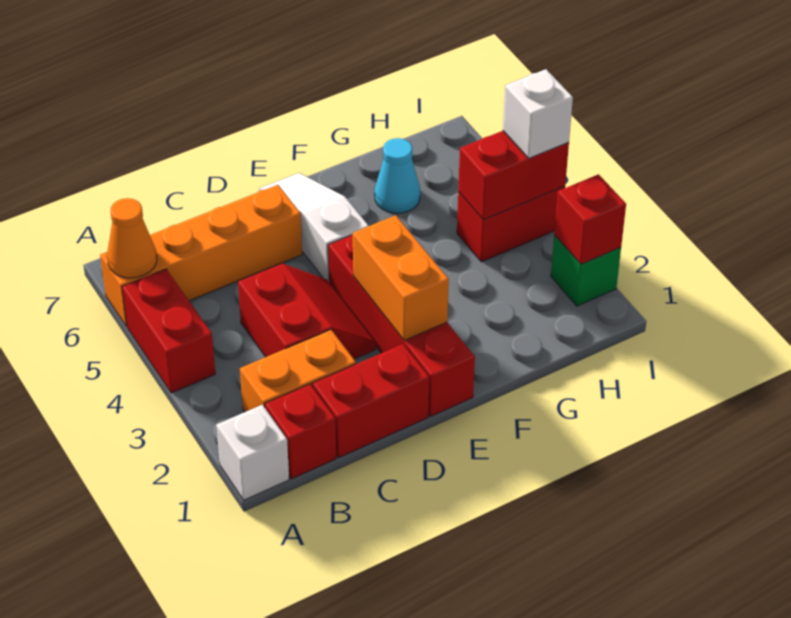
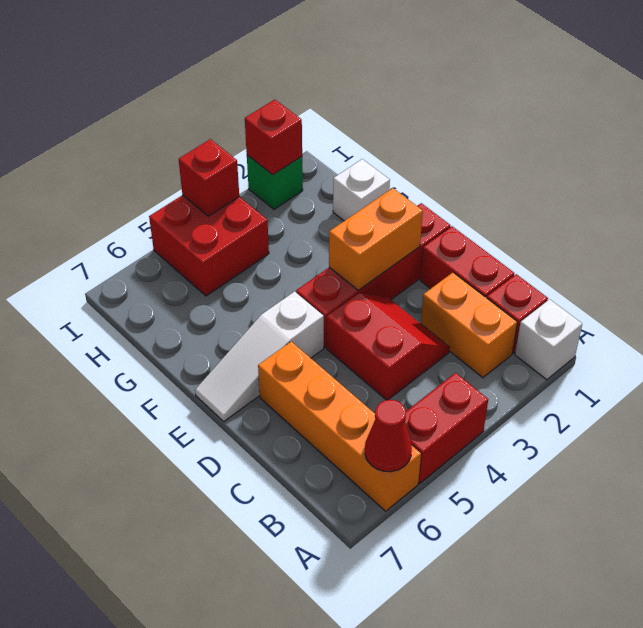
orange cone A6 level 2 -> red cone A6 level 2
red slope C3:D4 level 1 top C -> red slope C3:D4 level 1 top 4
cyan cone G6 level 1 -> none
red brick H4:I4 level 1 -> red brick H4:I5 level 1
red brick H4:I4 level 2 -> red brick I4 level 2
white brick I4 level 3 -> white brick G1 level 1

